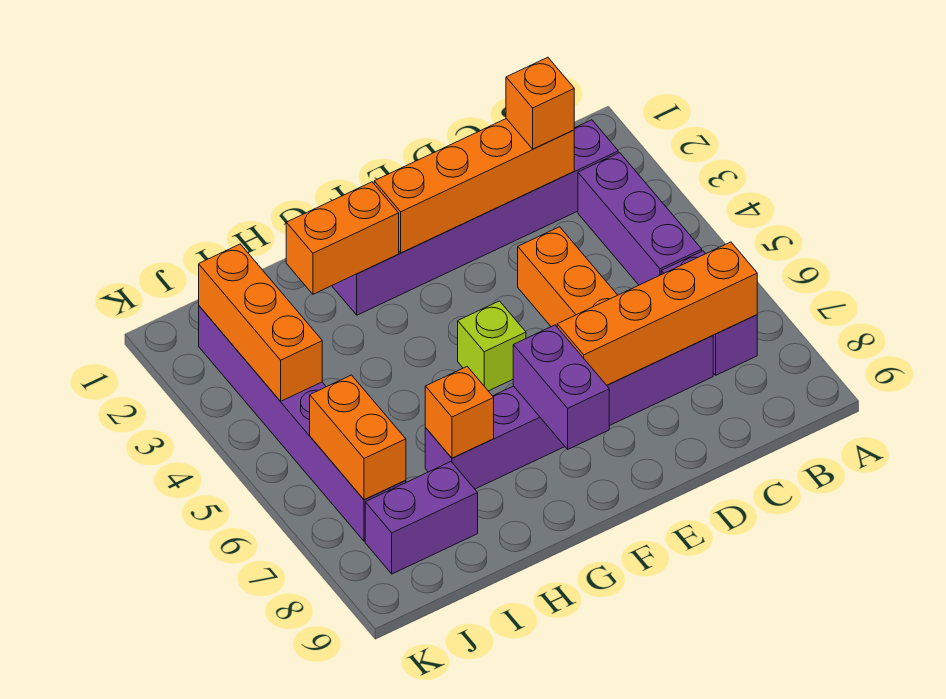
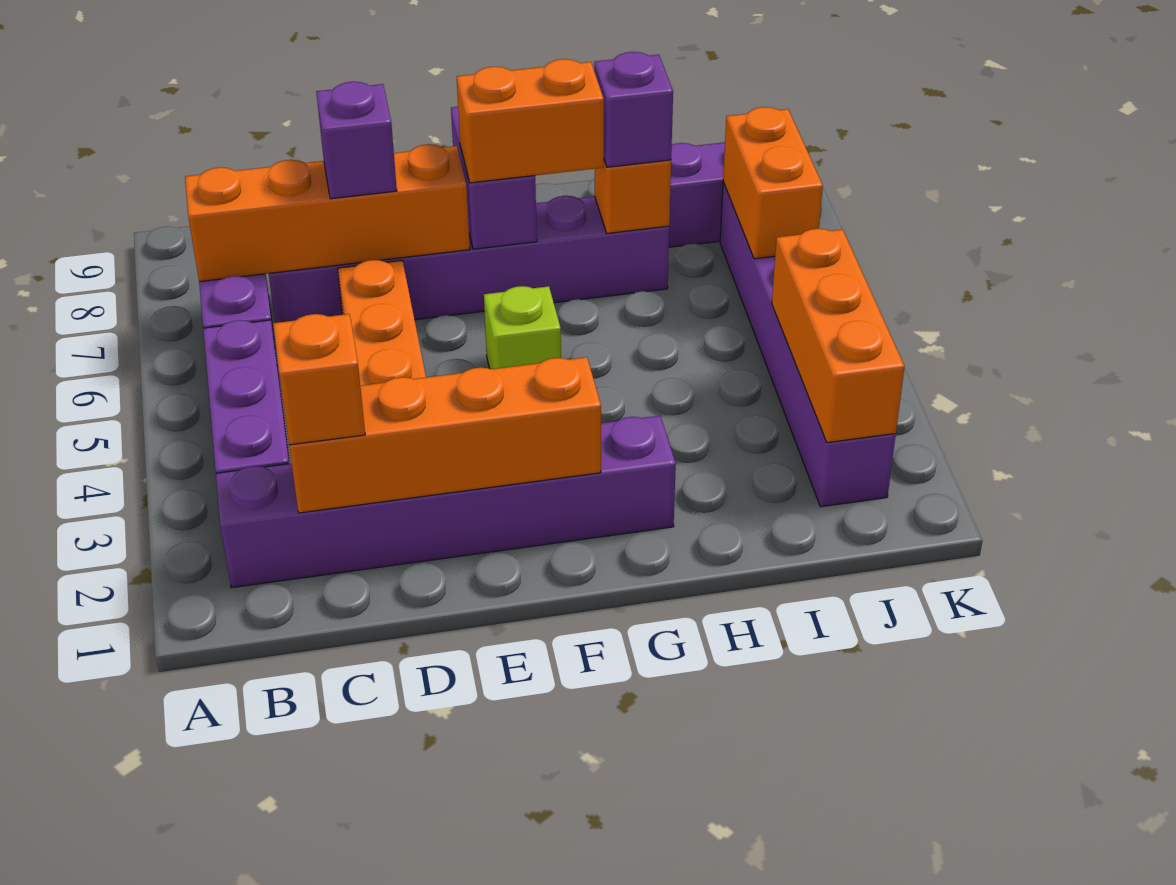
none -> purple brick D7 level 3
orange brick G2:H2 level 2 -> orange brick F7:G7 level 3
none -> purple brick H7 level 3

